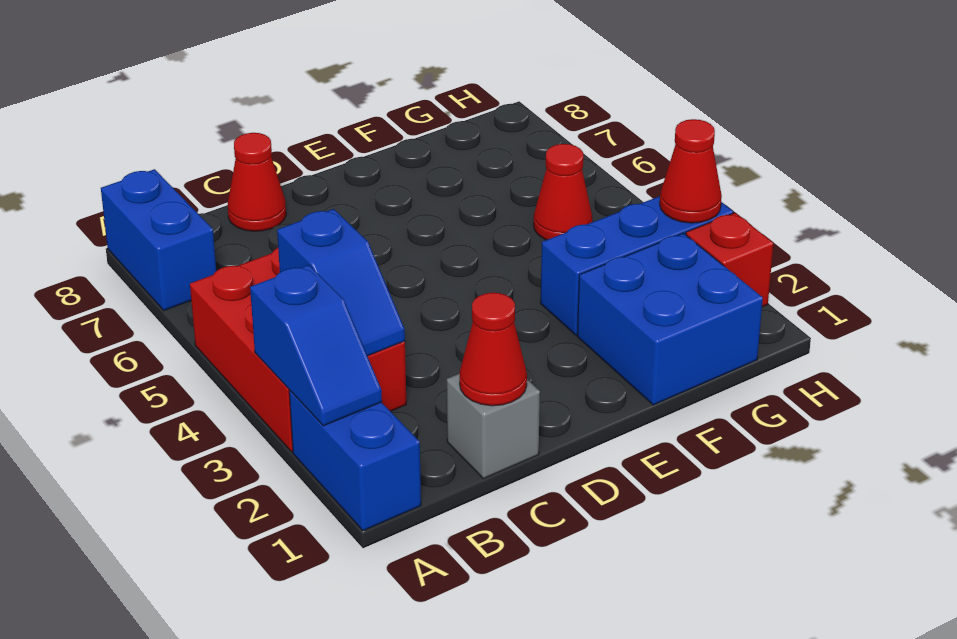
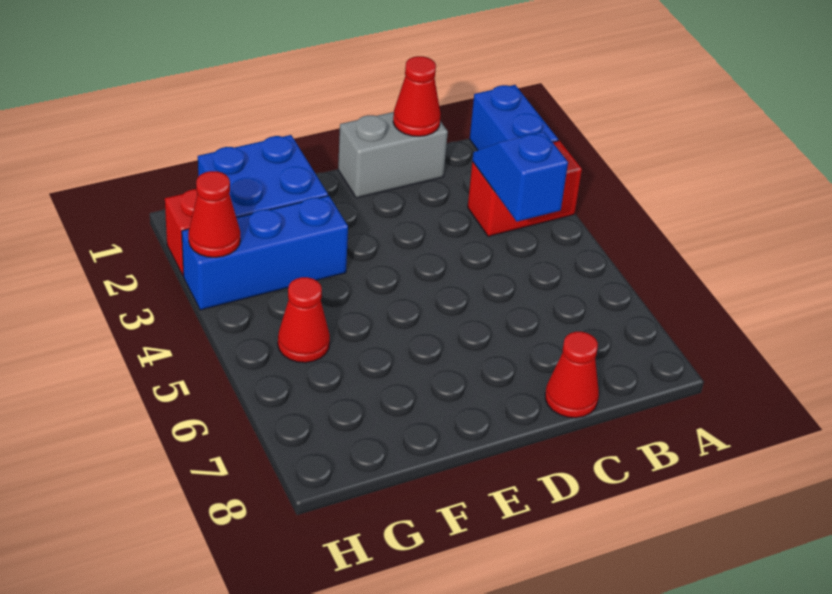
blue slope A2:A3 level 2 top 3 -> none
red brick A3:B5 level 1 -> red brick A3:B3 level 1
blue brick A7:A8 level 1 -> none
grey brick C1 level 1 -> grey brick C1:D1 level 1

